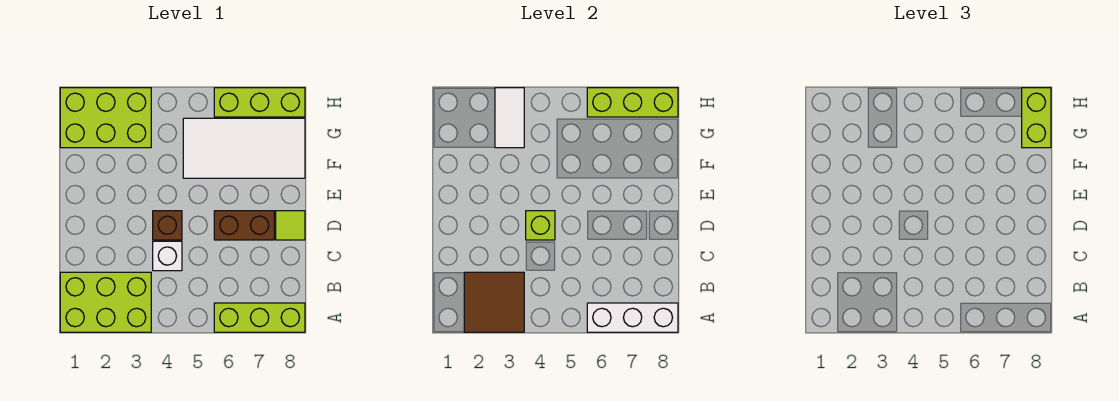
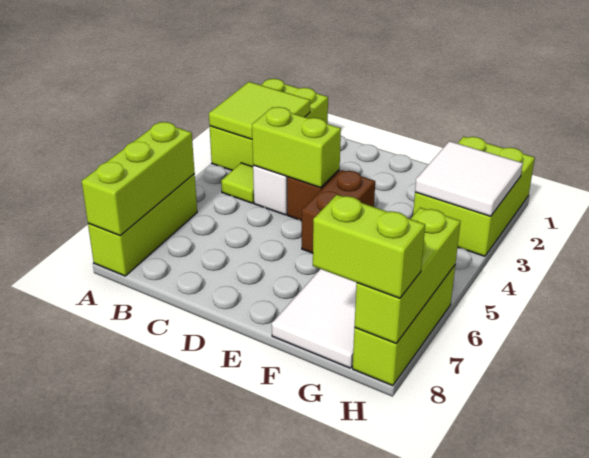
brown tile A2:B3 level 2 -> lime tile A2:B3 level 2
white brick A6:A8 level 2 -> lime brick A6:A8 level 2
lime brick D4 level 2 -> lime brick C4:D4 level 2
brown brick D6:D7 level 1 -> brown brick E4:E5 level 1
lime tile D8 level 1 -> lime tile B4 level 1
white tile G3:H3 level 2 -> white tile G2:H3 level 2

